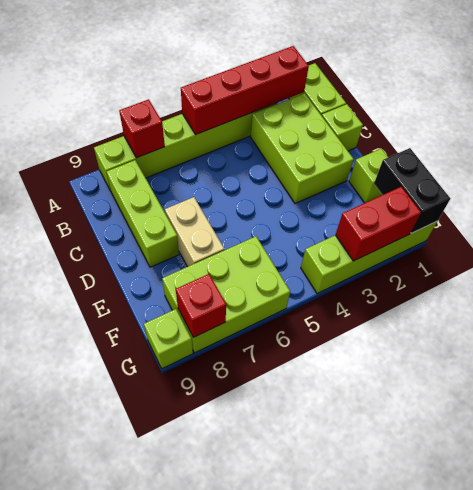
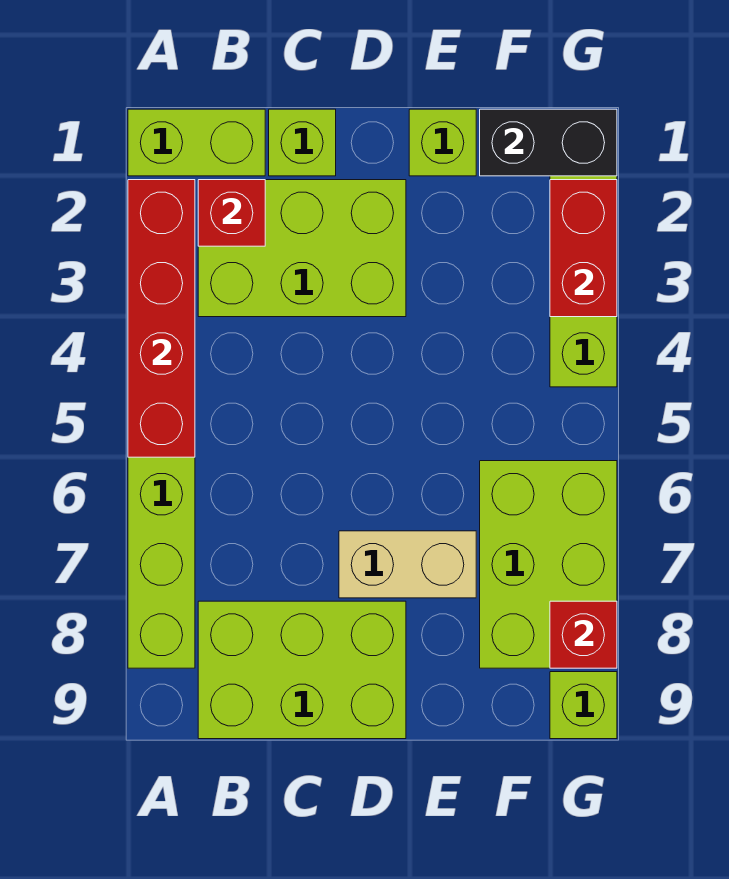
red brick A7 level 2 -> red brick B2 level 2
lime brick B8:D8 level 1 -> lime brick B8:D9 level 1

